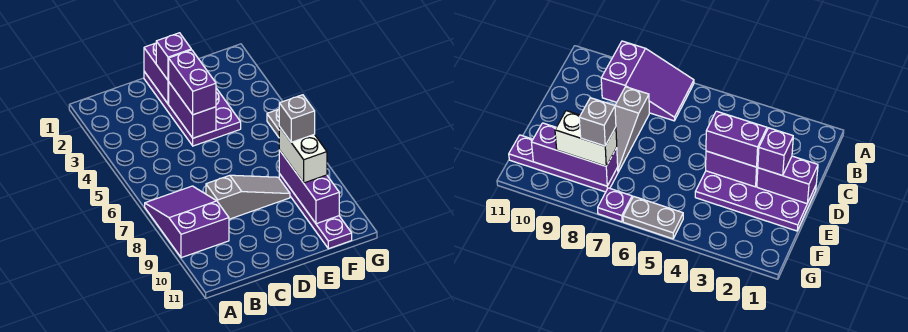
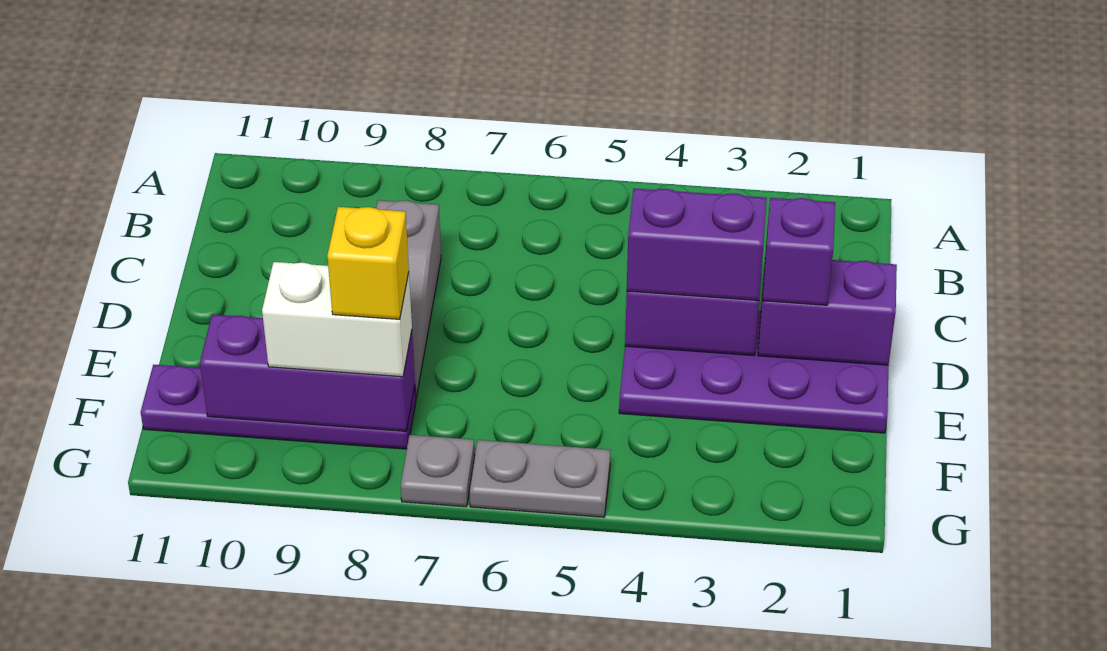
purple slope A7:B9 level 1 top 9 -> none
grey brick F8 level 4 -> yellow brick F8 level 4
purple plate G7 level 1 -> grey plate G7 level 1

